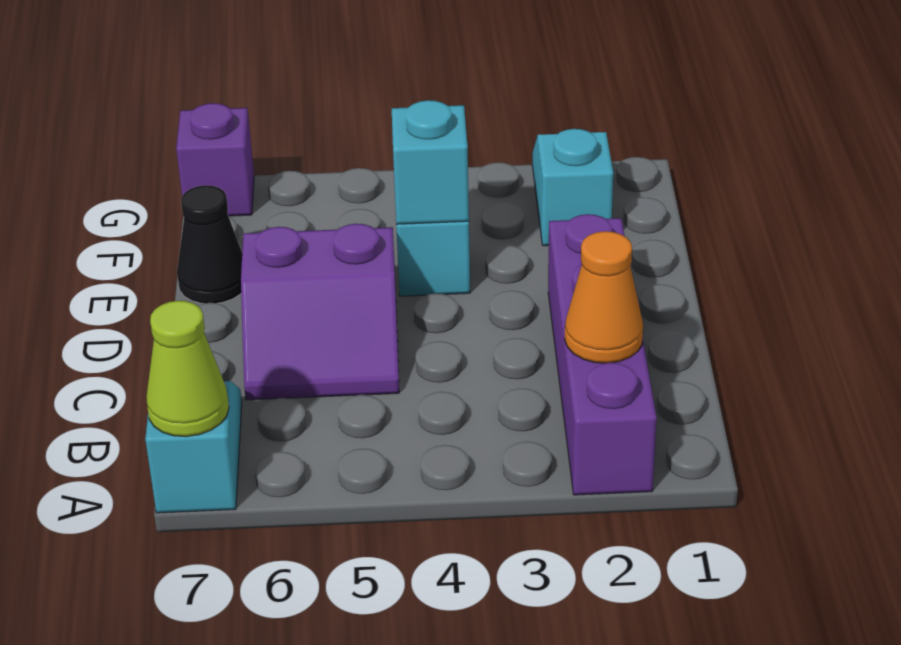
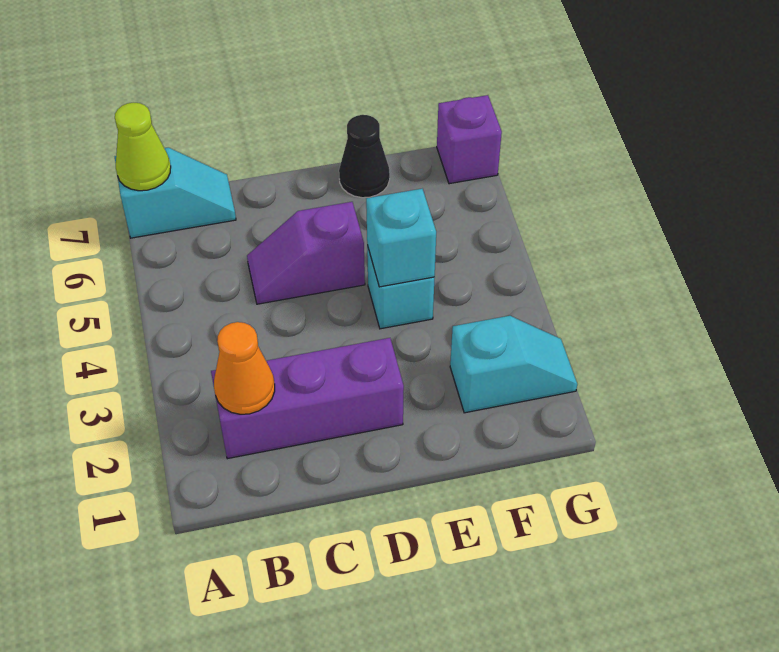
purple brick A2:D2 level 1 -> purple brick B2:D2 level 1
purple slope C5:D6 level 1 top D -> purple slope C5:D5 level 1 top D

